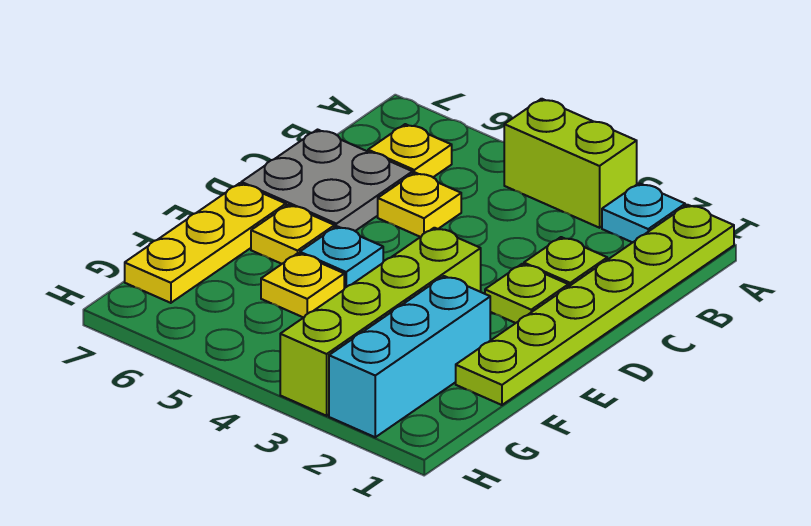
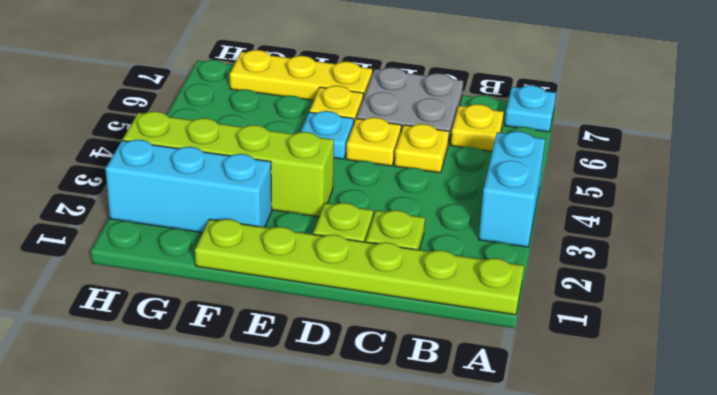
cyan plate A2 level 1 -> cyan plate A7 level 1
lime brick A3:A4 level 1 -> cyan brick A3:A4 level 1
yellow plate F5 level 1 -> yellow plate D5 level 1

